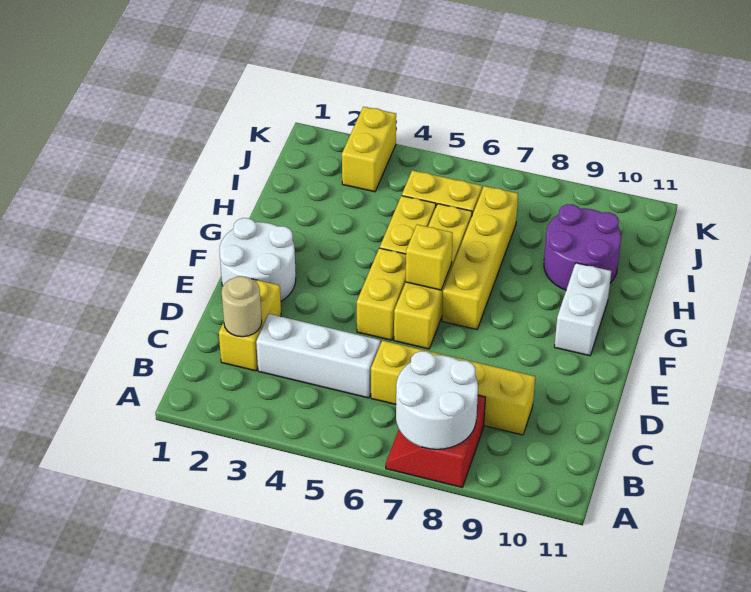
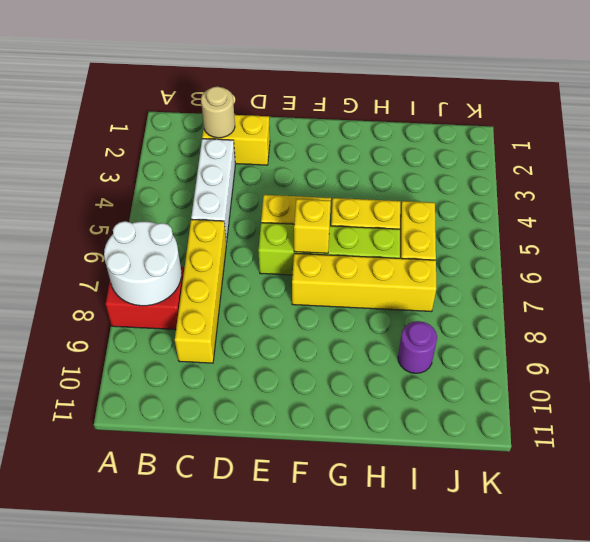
white round brick E1:F2 level 1 -> none
yellow brick E6:H6 level 1 -> lime brick E6:H6 level 1
white brick F10:G10 level 1 -> none
purple round brick H9:I10 level 1 -> purple round brick I9 level 1
yellow brick J3:K3 level 1 -> none

